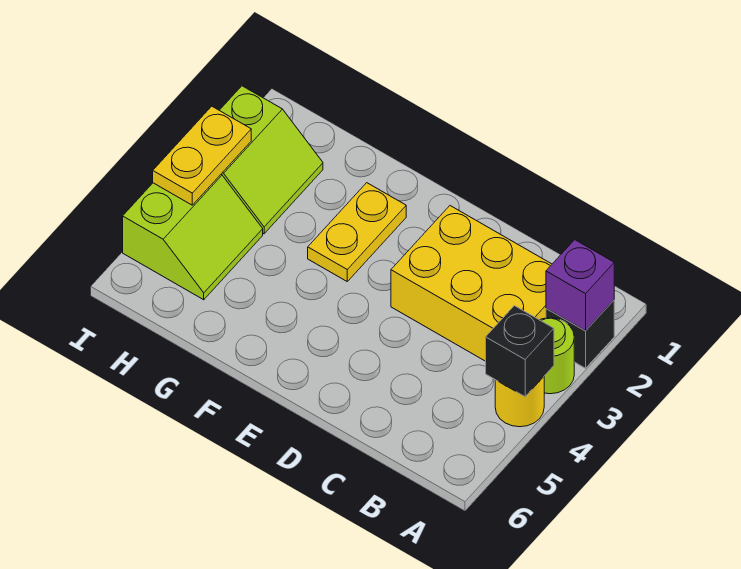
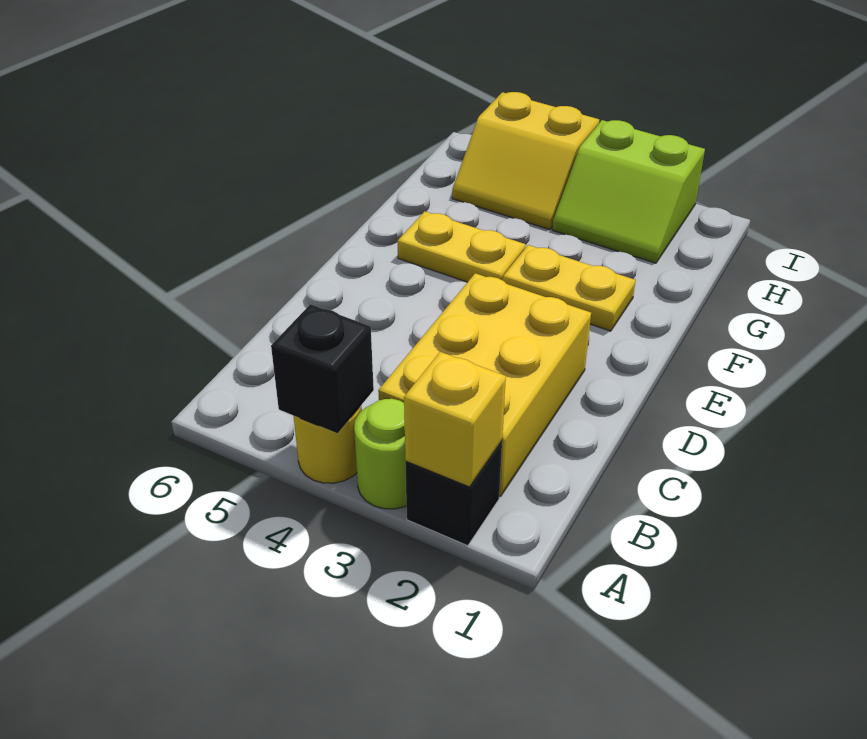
purple brick A2 level 2 -> yellow brick A2 level 2
lime slope H4:I5 level 1 top I -> yellow slope H4:I5 level 1 top I
yellow plate I3:I4 level 2 -> yellow plate F4:F5 level 1

